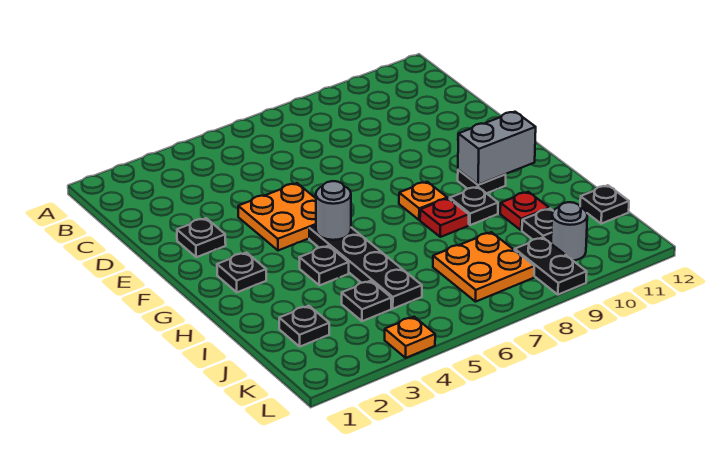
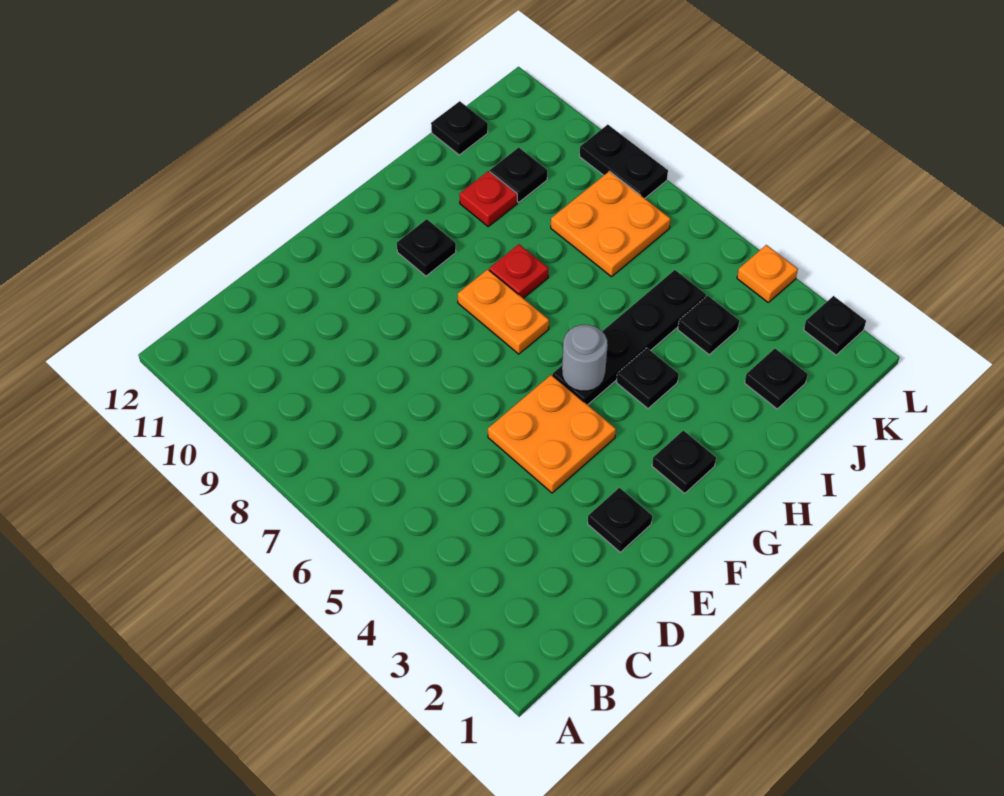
orange plate G8 level 1 -> orange plate G7:G8 level 1
grey brick G10:G11 level 2 -> none
black plate H9 level 1 -> black plate L2 level 1
black plate K9:L9 level 1 -> black plate L8:L9 level 1
grey round brick K10 level 1 -> none

